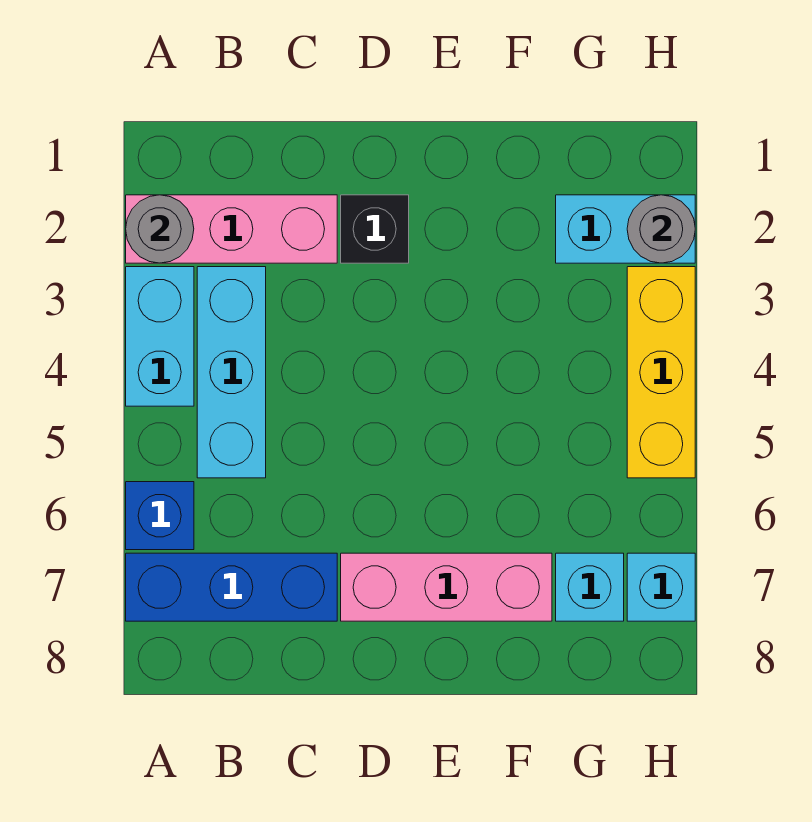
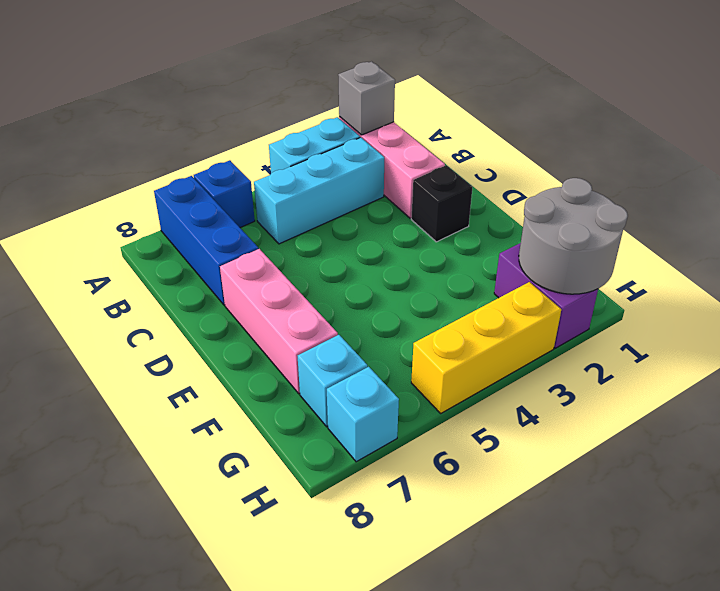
grey round brick A2 level 2 -> grey brick A2 level 2
cyan brick G2:H2 level 1 -> purple brick G2:H2 level 1
grey round brick H2 level 2 -> grey round brick G1:H2 level 2

